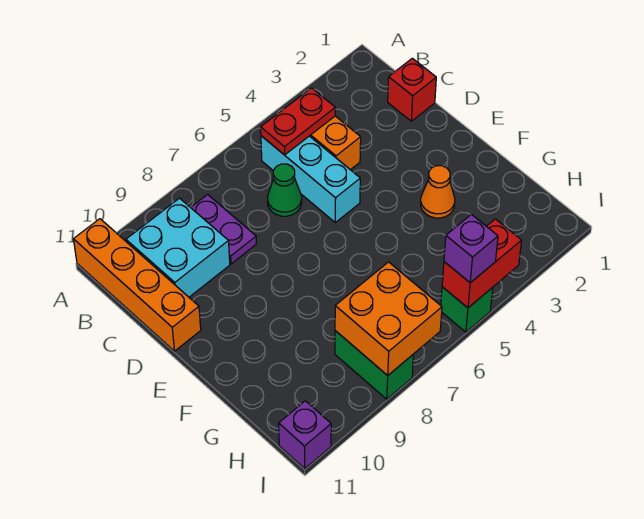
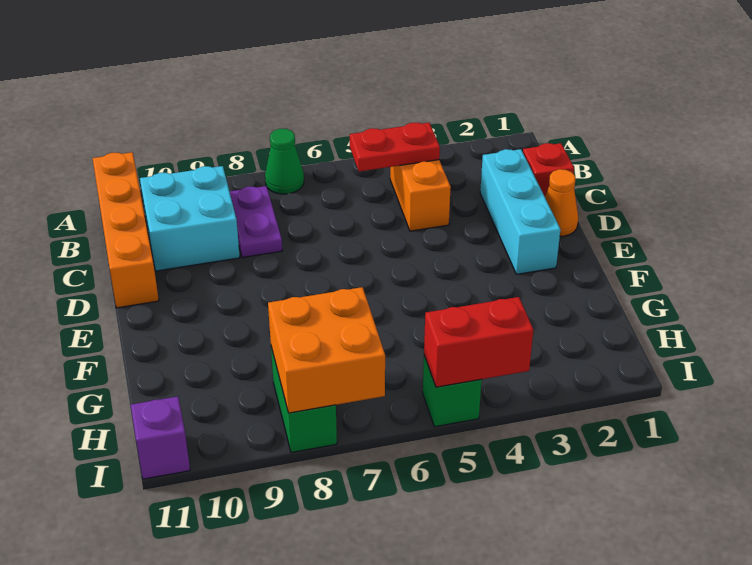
cyan brick B5:D5 level 1 -> cyan brick C2:E2 level 1
green cone C6 level 1 -> green cone A7 level 1
orange cone F3 level 1 -> orange cone D1 level 1
purple brick I5 level 3 -> none

